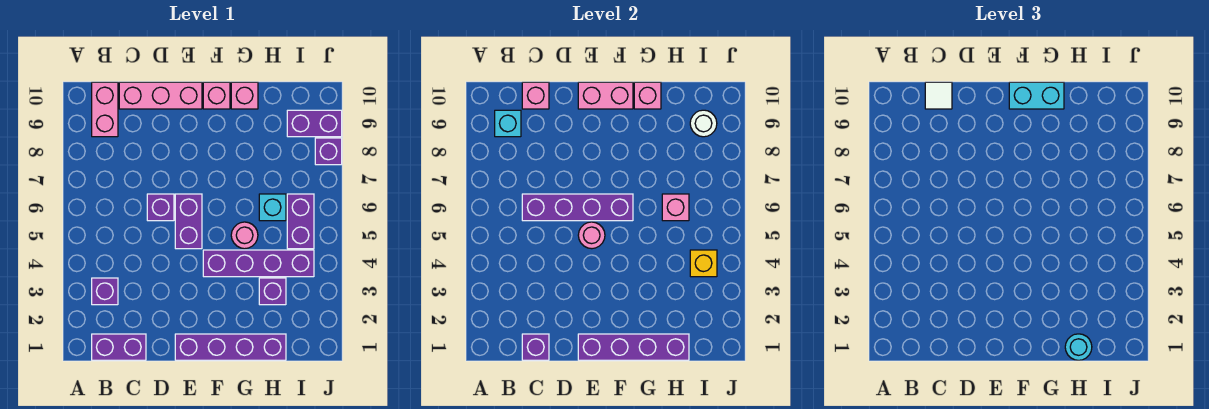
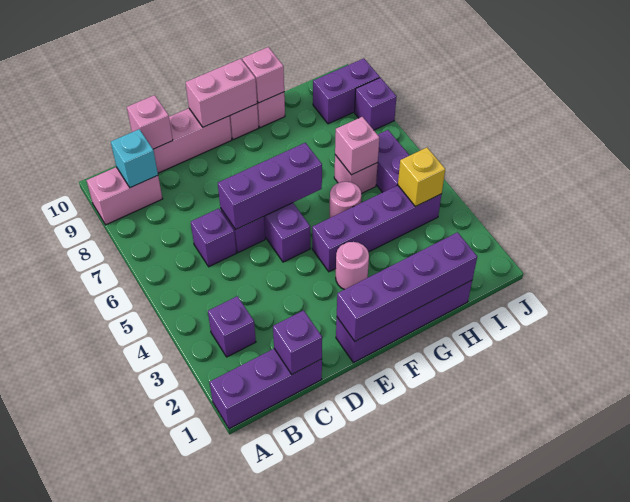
purple brick B1:C1 level 1 -> purple brick A1:C1 level 1
pink brick B9:B10 level 1 -> pink brick A9:B9 level 1
purple brick C6:F6 level 2 -> purple brick D6:F6 level 2
white tile C10 level 3 -> none
pink round brick E5 level 2 -> pink round brick F3 level 1
cyan brick F10:G10 level 3 -> none
cyan round brick H1 level 3 -> none
purple brick H3 level 1 -> purple brick C6 level 1
cyan brick H6 level 1 -> pink brick H6 level 1
white round brick I9 level 2 -> none

